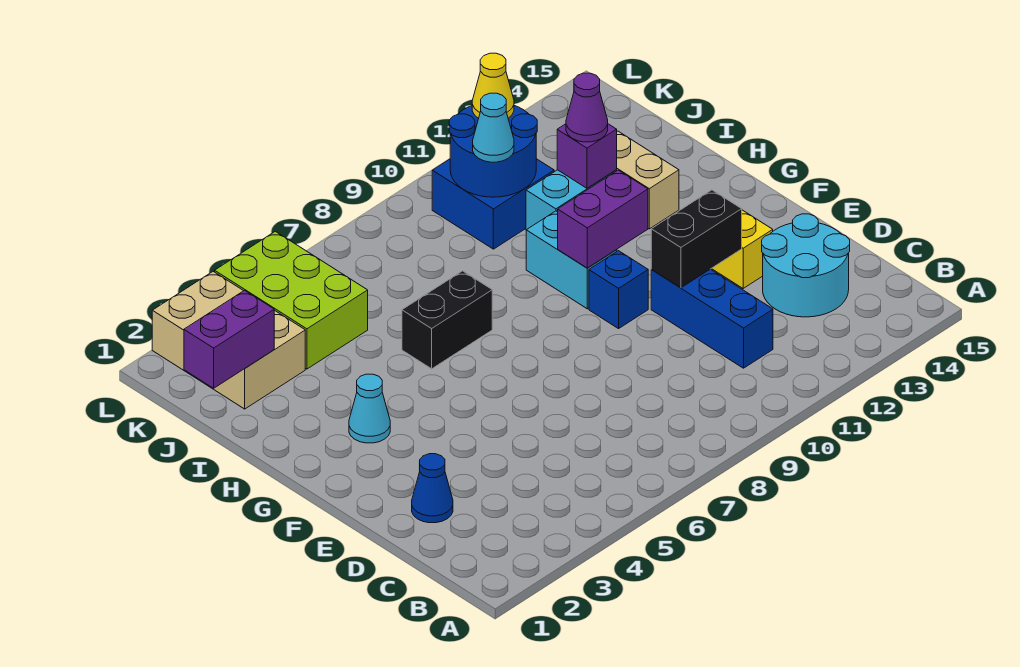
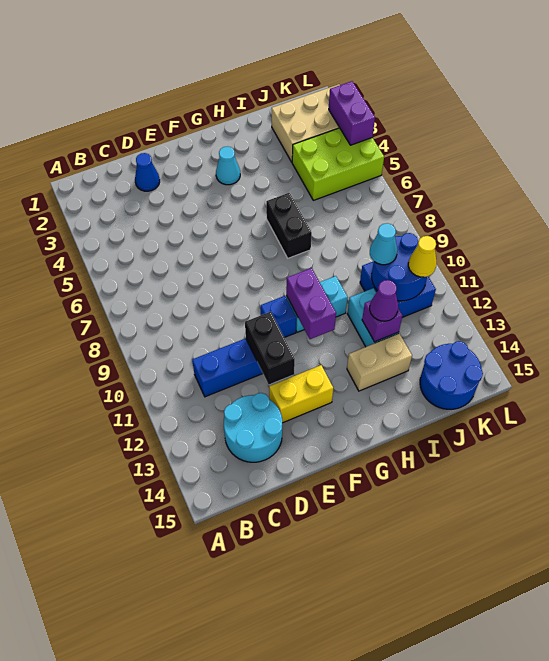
purple brick J1:J2 level 2 -> purple brick L3:L4 level 2
none -> blue round brick J14:K15 level 1

